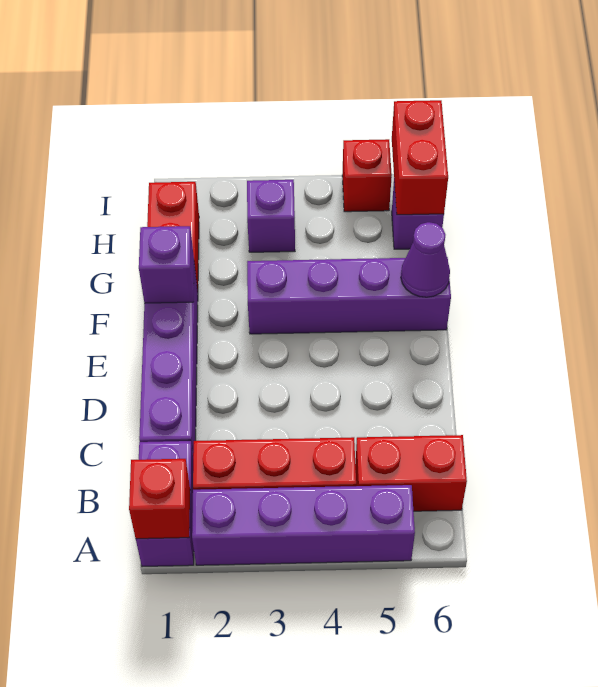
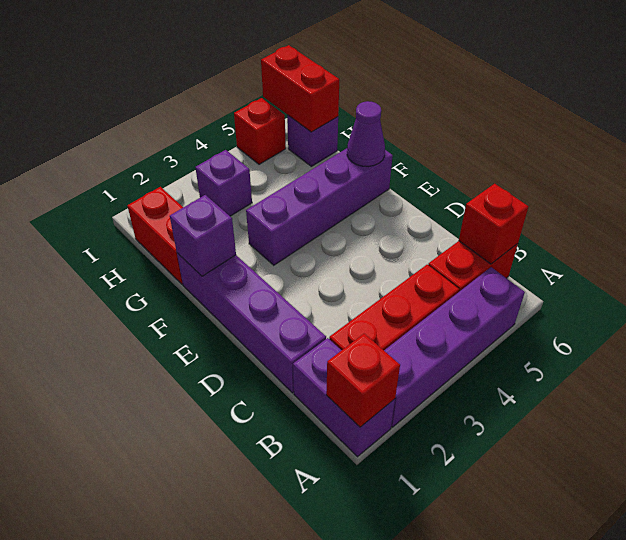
none -> red brick B6 level 2

